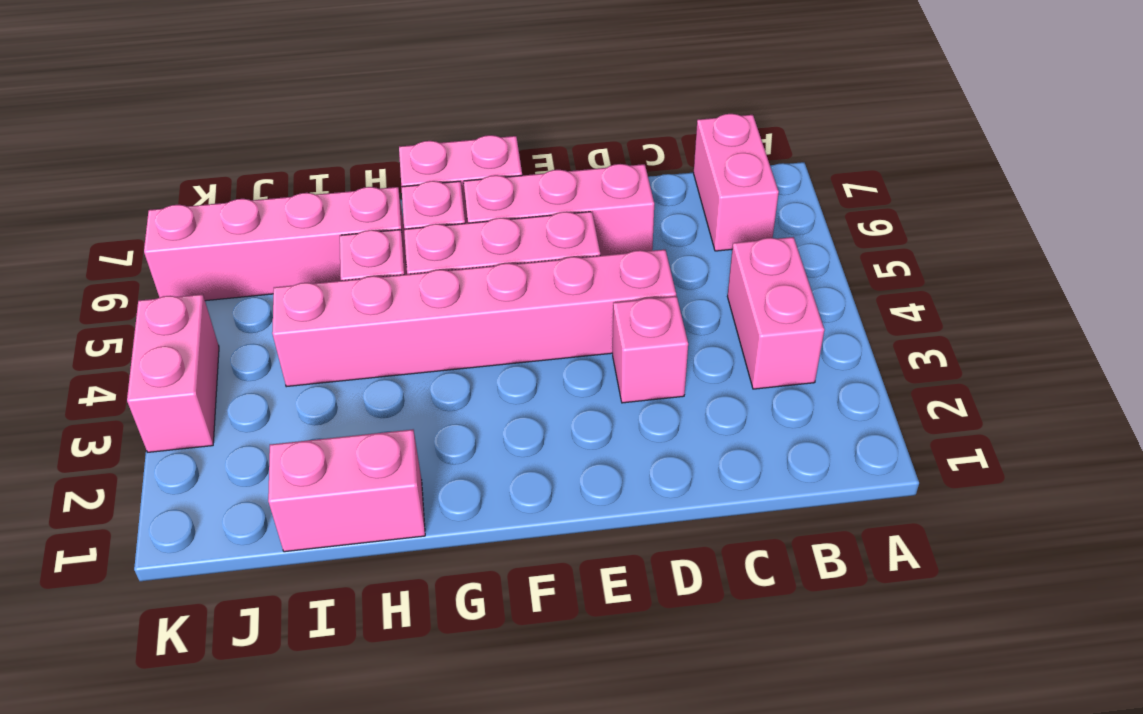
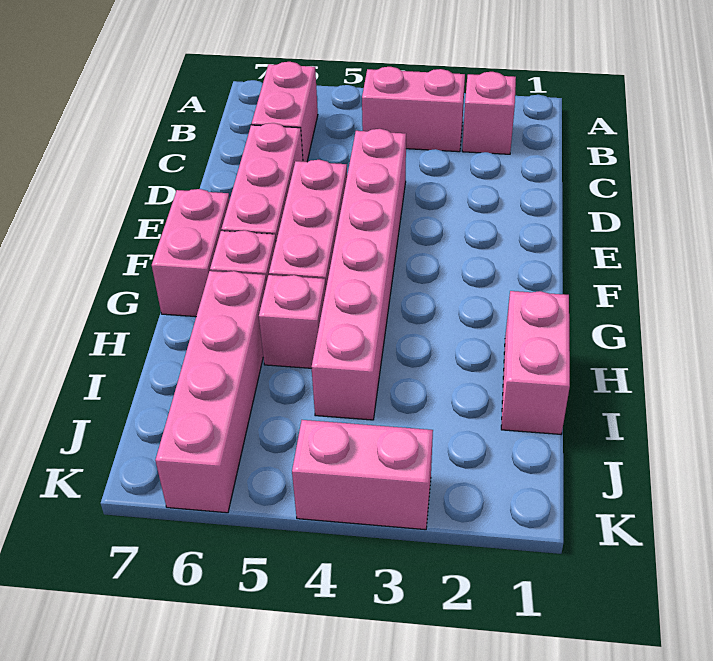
pink brick B6:B7 level 1 -> pink brick B6:C6 level 1
pink brick D3 level 1 -> pink brick B2 level 1

